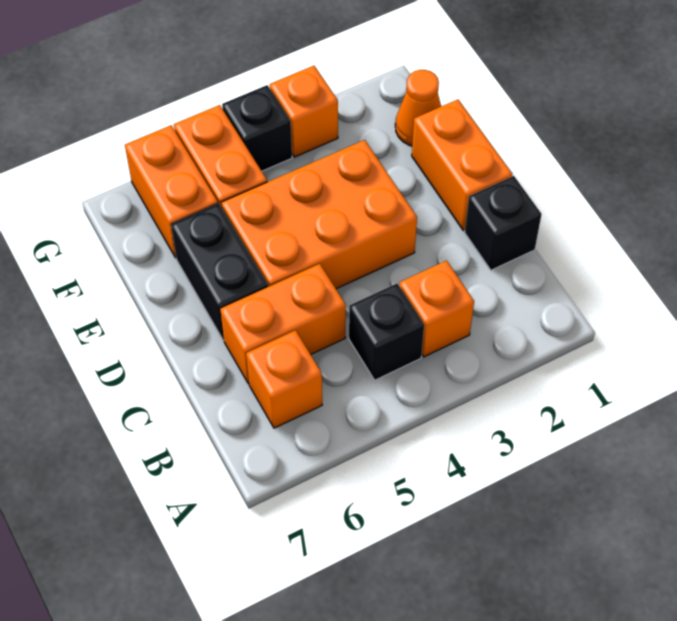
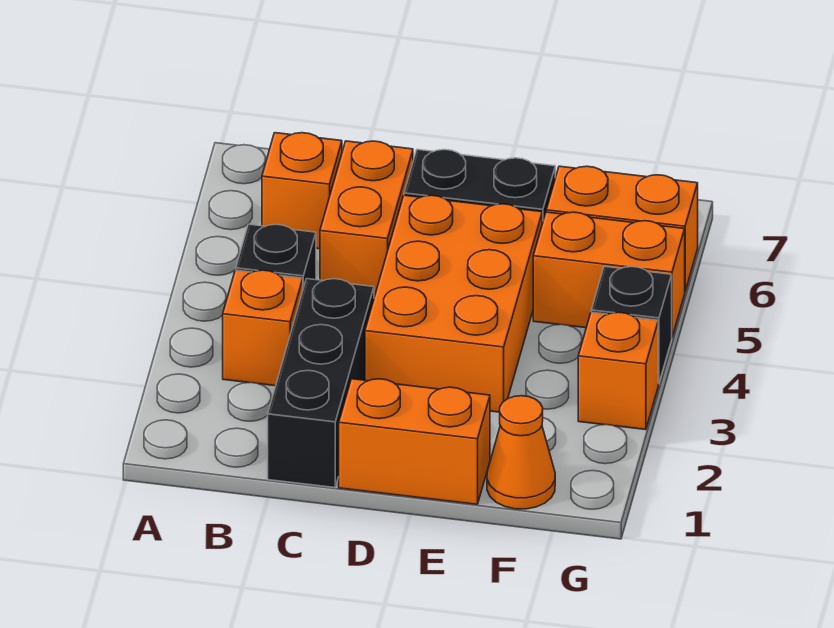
black brick C1 level 1 -> black brick C1:C3 level 1

